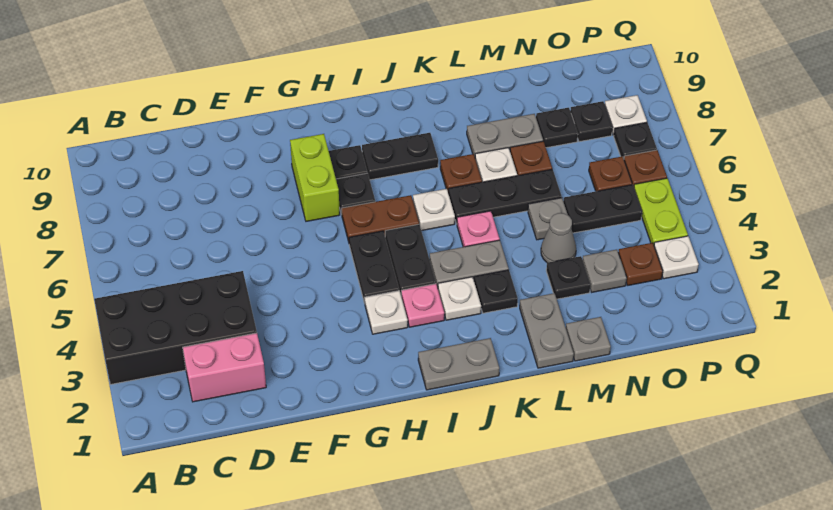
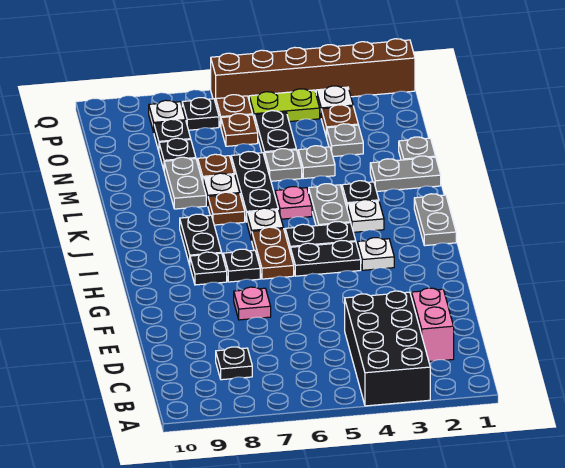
lime brick G7:G8 level 1 -> none
pink plate I3 level 1 -> pink plate F7 level 1
black plate M3 level 1 -> black plate C8 level 1
grey cone M4 level 1 -> grey plate M4 level 1
none -> brown brick Q1:Q6 level 1

